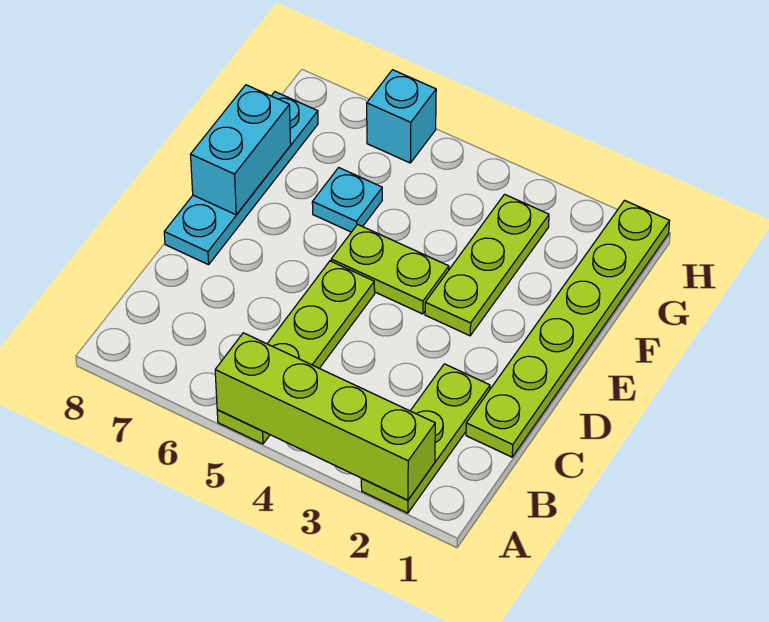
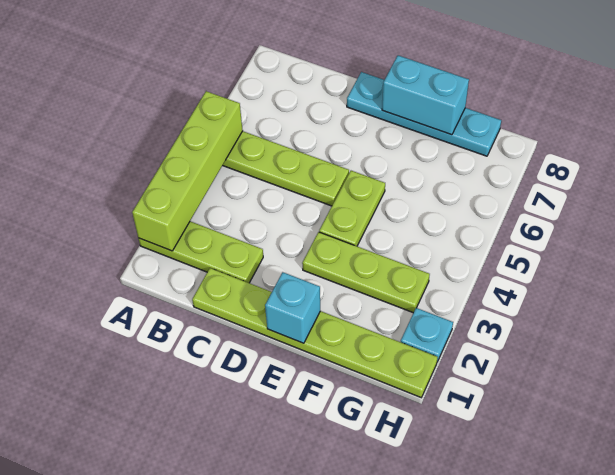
cyan plate F6 level 1 -> cyan plate H2 level 1
cyan brick H6 level 1 -> cyan brick E1 level 2

